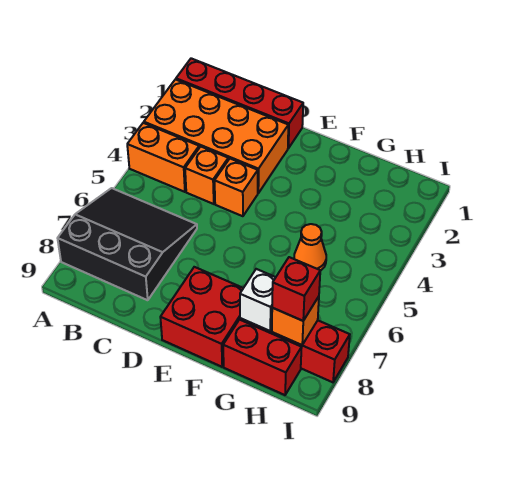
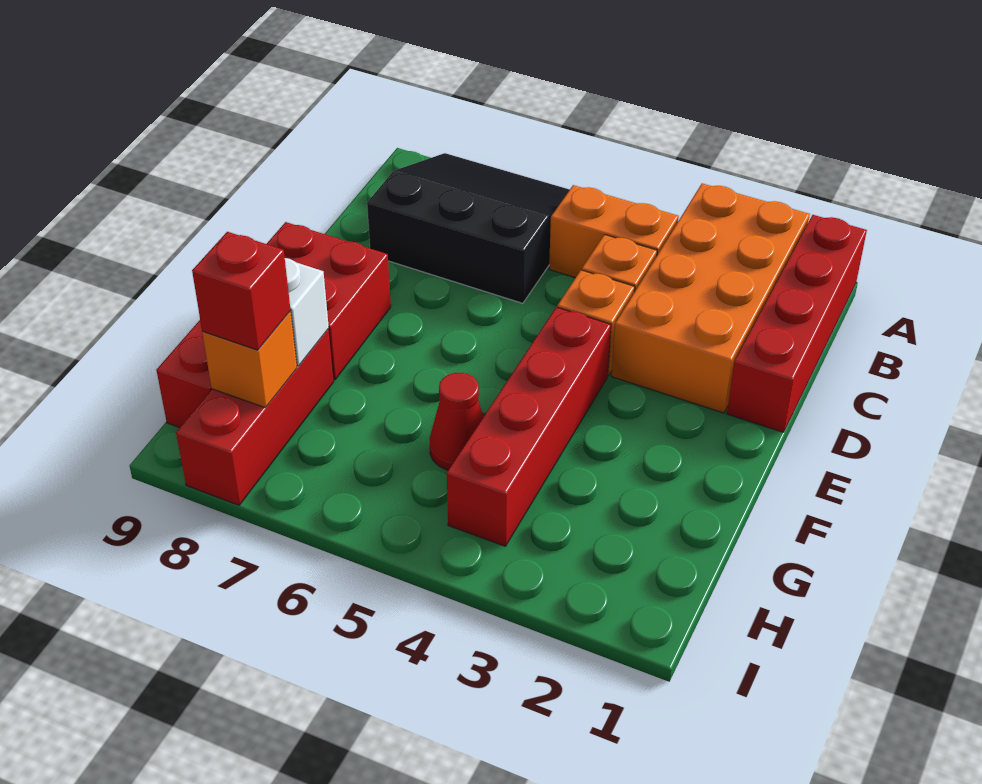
orange brick A4:B4 level 1 -> orange brick B4:B5 level 1
black slope A6:C8 level 1 top 8 -> black slope A6:C8 level 1 top C
none -> red brick E4:H4 level 1
orange cone G5 level 1 -> red cone G5 level 1

